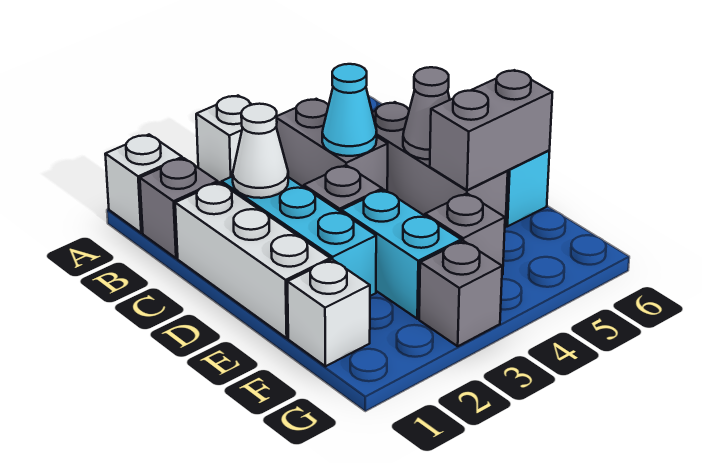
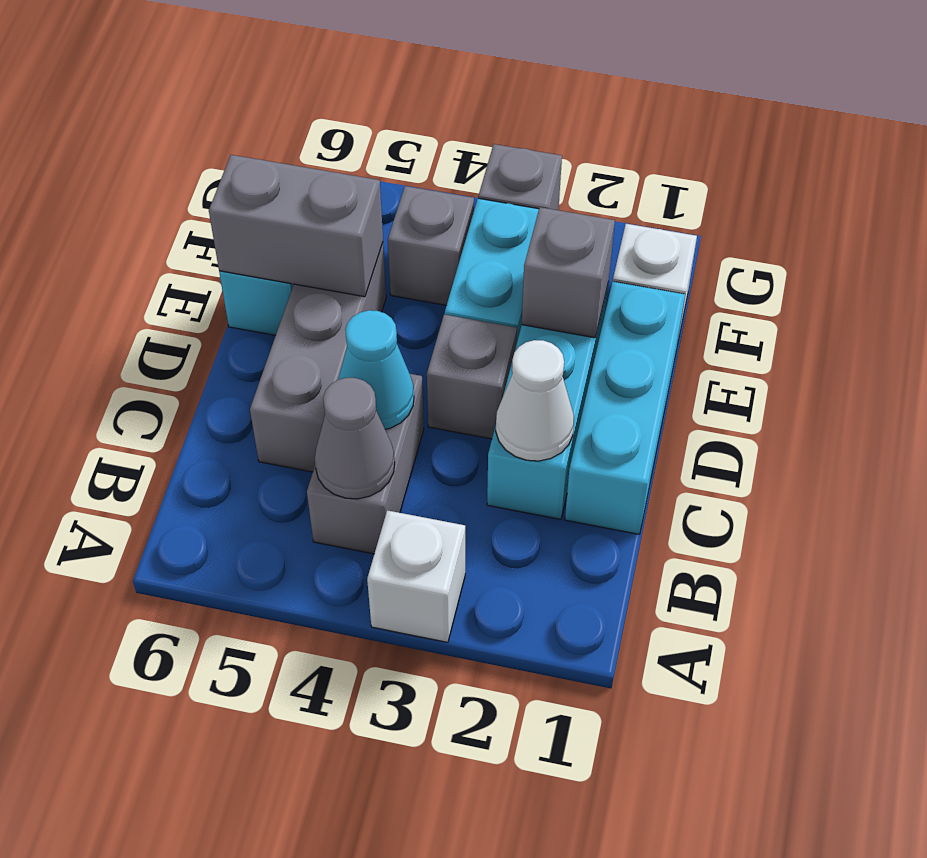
white brick A1 level 1 -> none
grey brick B1 level 1 -> grey brick E2 level 2
white brick C1:E1 level 1 -> cyan brick C1:E1 level 1
grey cone D5 level 2 -> grey cone B4 level 2

